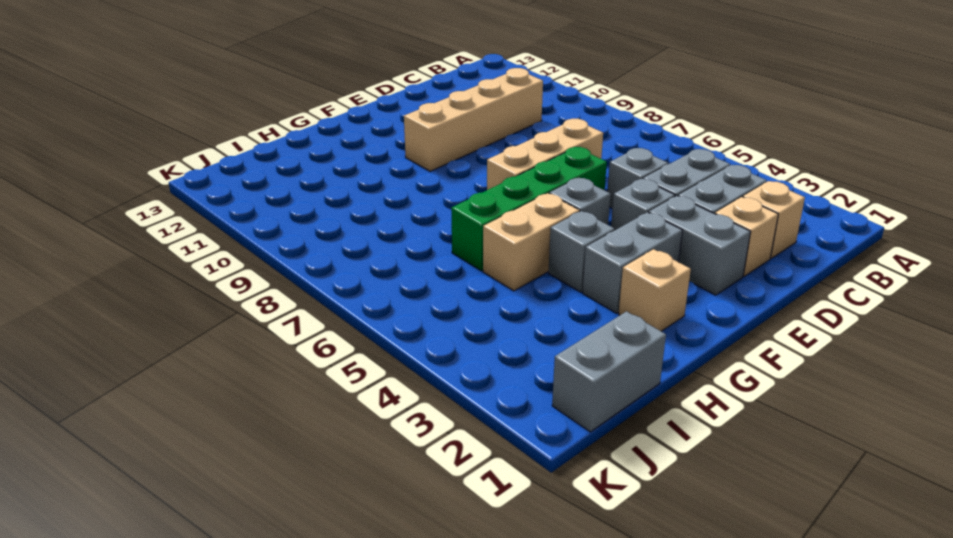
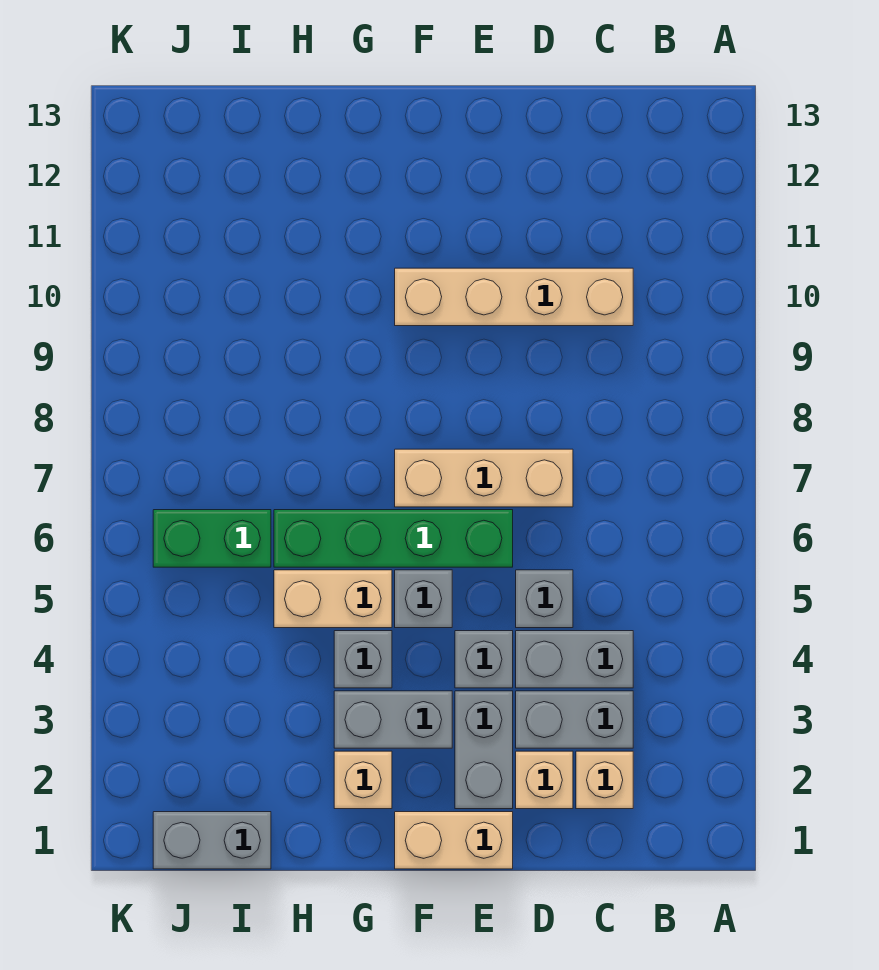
none -> tan brick E1:F1 level 1
none -> green brick I6:J6 level 1

